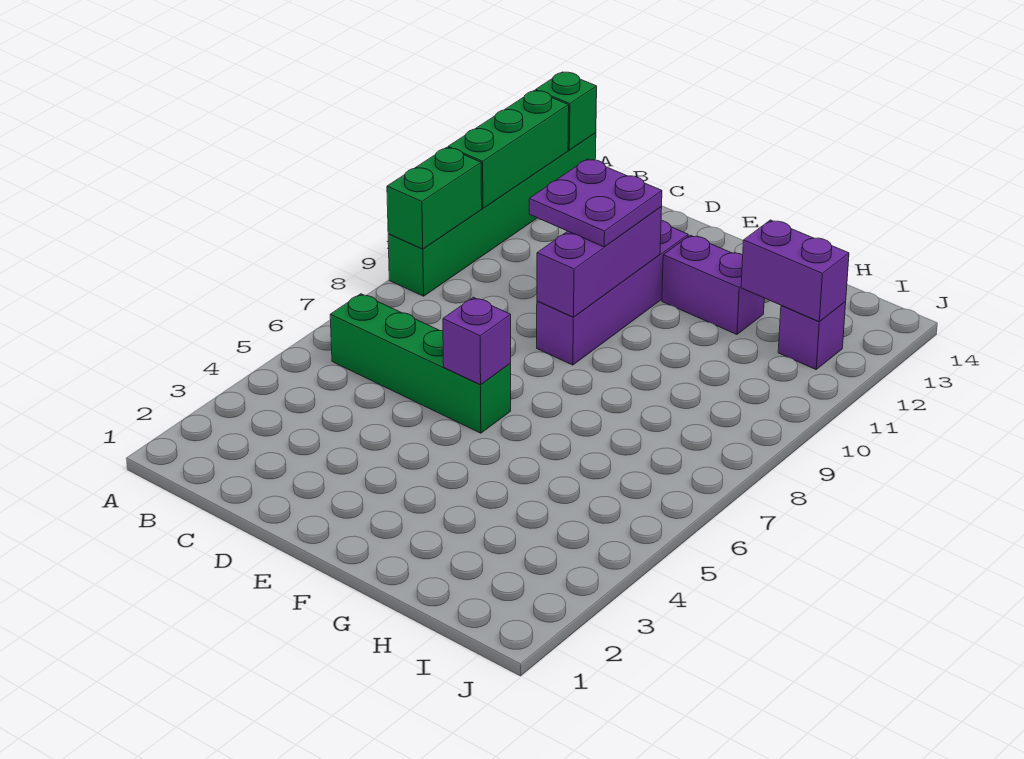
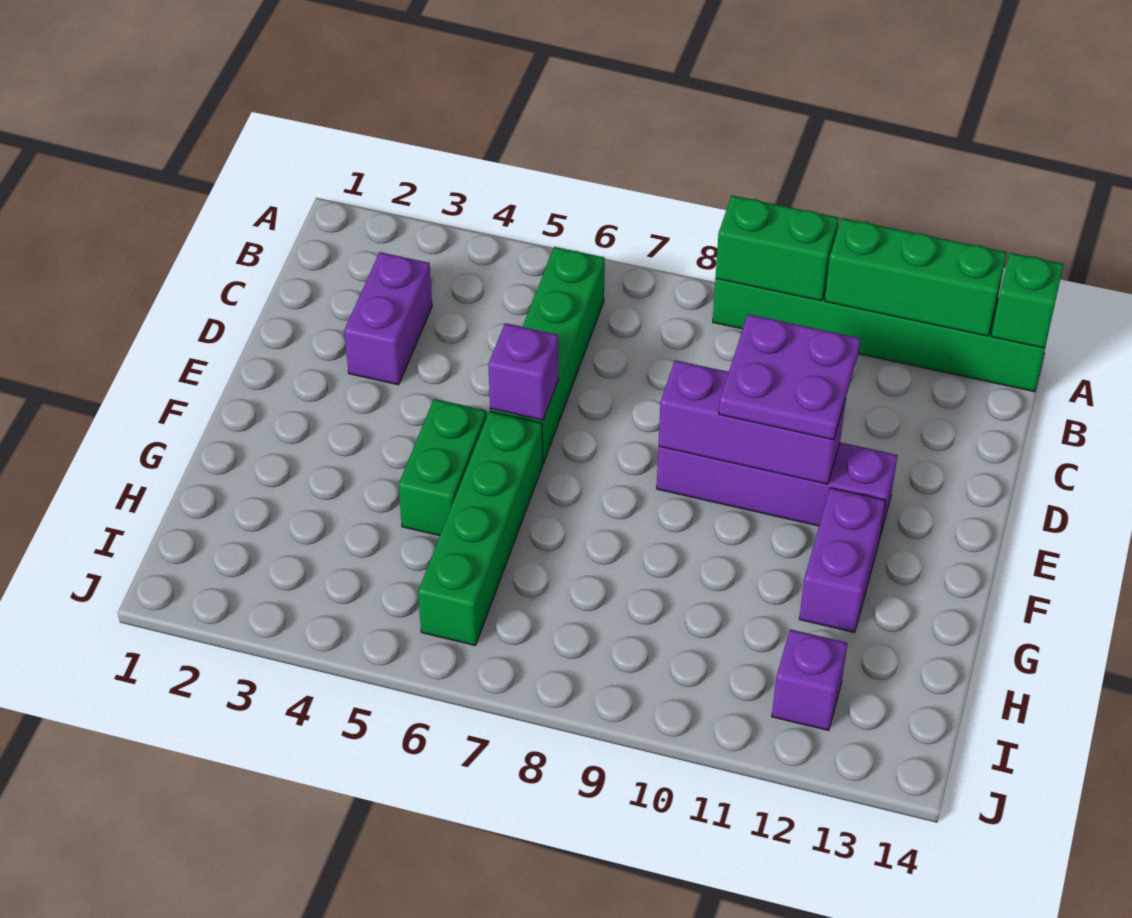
none -> green brick F5:G5 level 1
none -> green brick F6:I6 level 1
purple brick H12:I12 level 2 -> purple brick C3:D3 level 1

